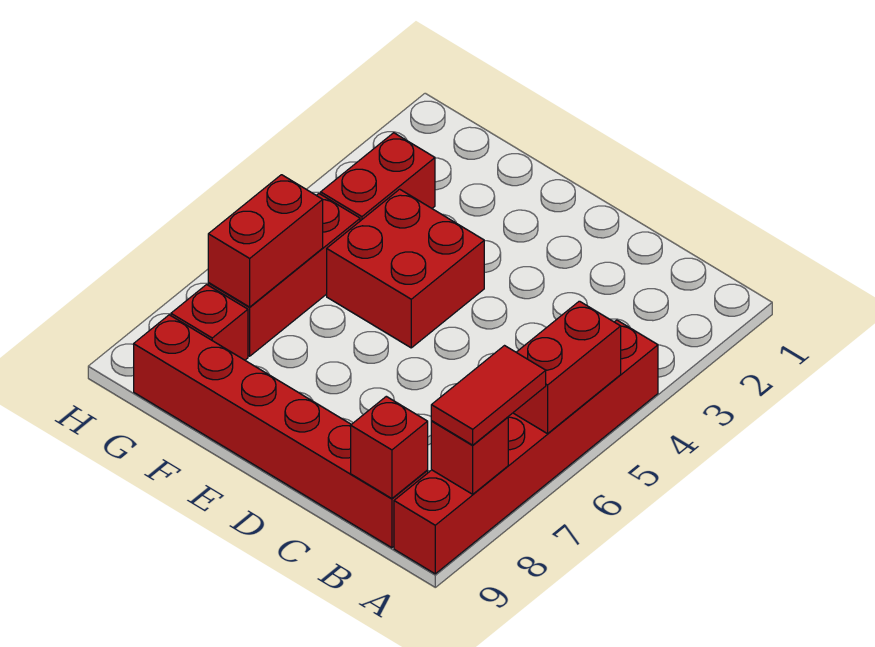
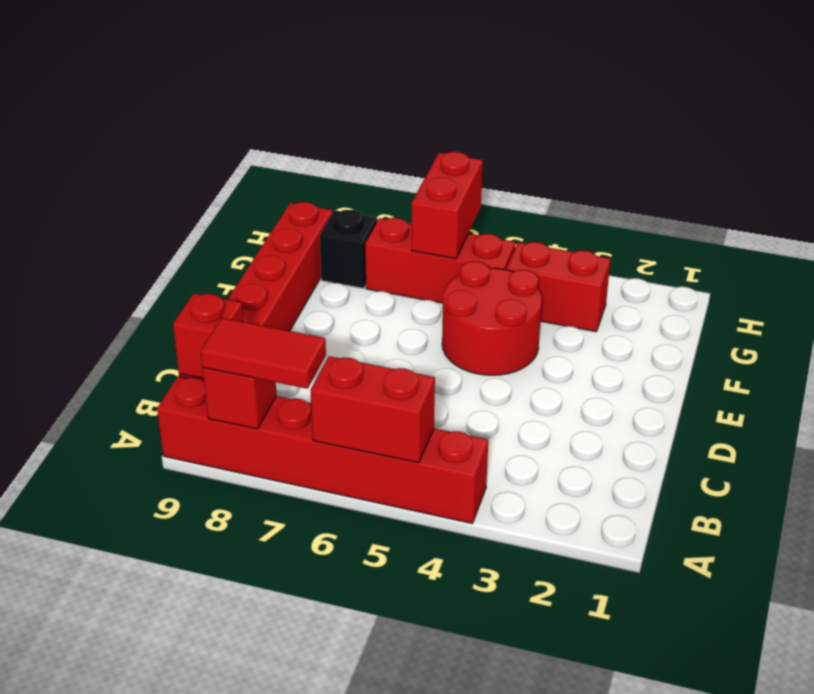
red brick E4:F5 level 1 -> red round brick E4:F5 level 1
red brick G6:G7 level 2 -> red brick G6:H6 level 2
red brick G8 level 1 -> black brick G8 level 1

